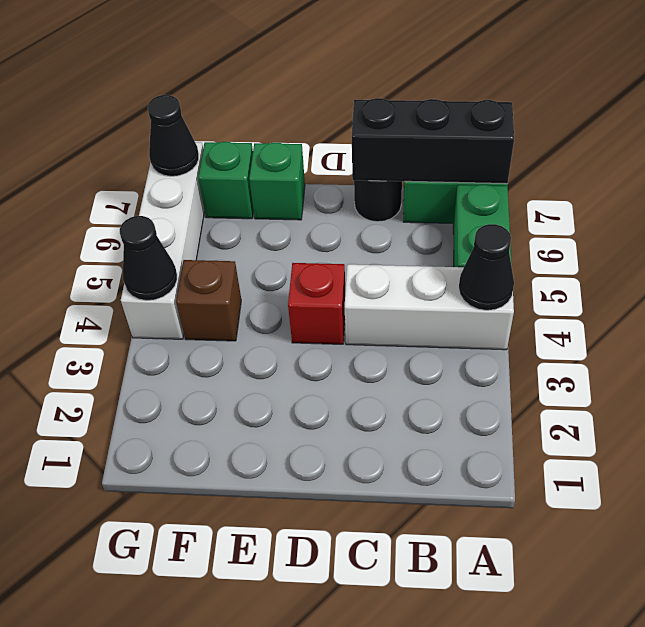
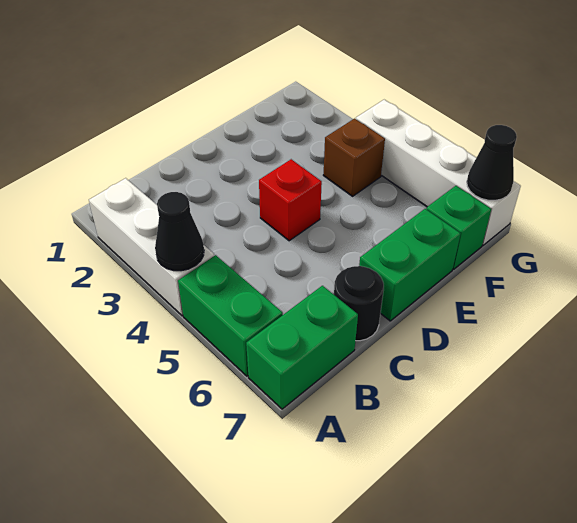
white brick A4:C4 level 1 -> white brick A2:A4 level 1
black brick A7:C7 level 2 -> none
green brick E7 level 1 -> green brick D7:E7 level 1
black cone G4 level 2 -> none

